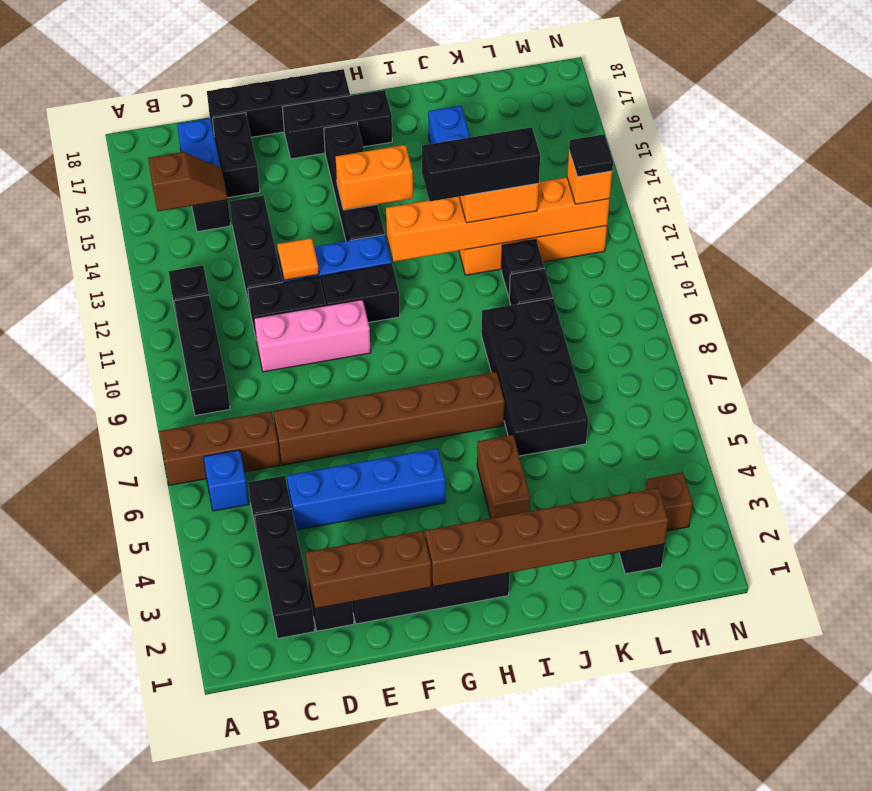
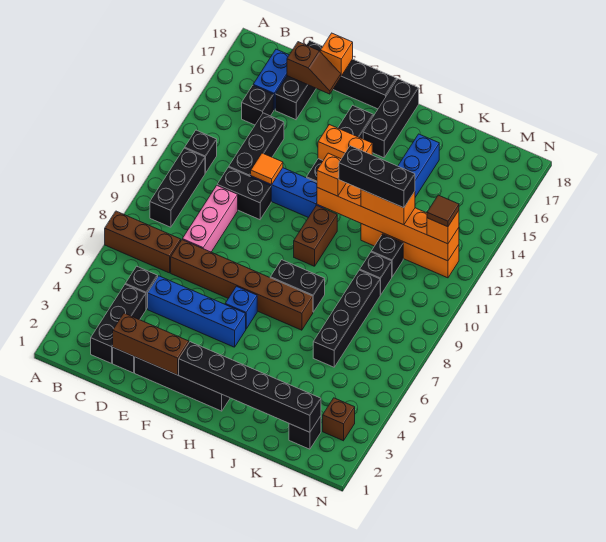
blue brick B6 level 1 -> blue brick G6 level 1
brown slope B15:C15 level 2 top B -> brown slope D17:E17 level 2 top D
pink brick D10:F10 level 1 -> pink brick D8:D10 level 1
none -> orange brick E18 level 2
black brick F11:G11 level 1 -> black brick H8:I8 level 1
black brick F17:H17 level 1 -> black brick H16:H18 level 1
brown brick G2:L2 level 2 -> black brick G2:L2 level 2
none -> orange brick H12 level 3
brown brick I4:I5 level 1 -> brown brick H10:H11 level 1
black brick J6:K9 level 1 -> black brick K6:K9 level 1
black tile M12 level 4 -> brown tile M12 level 4

